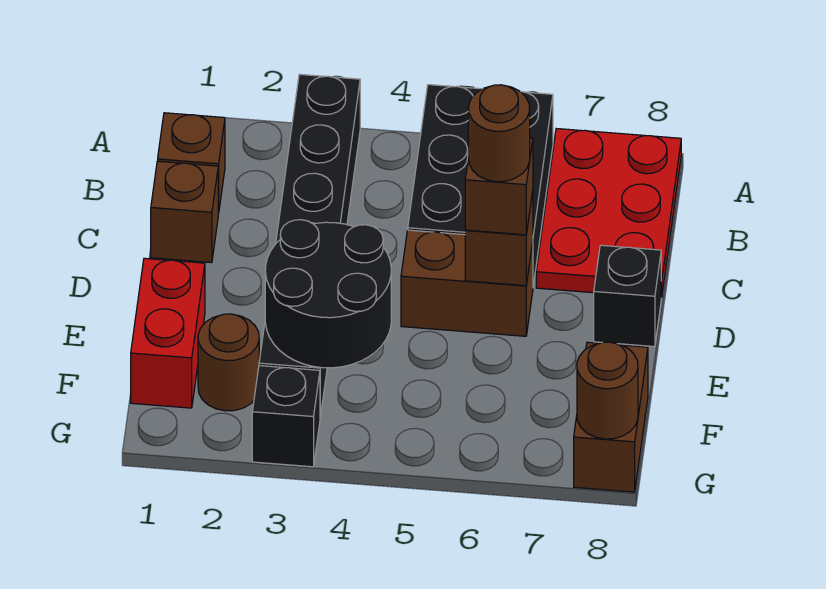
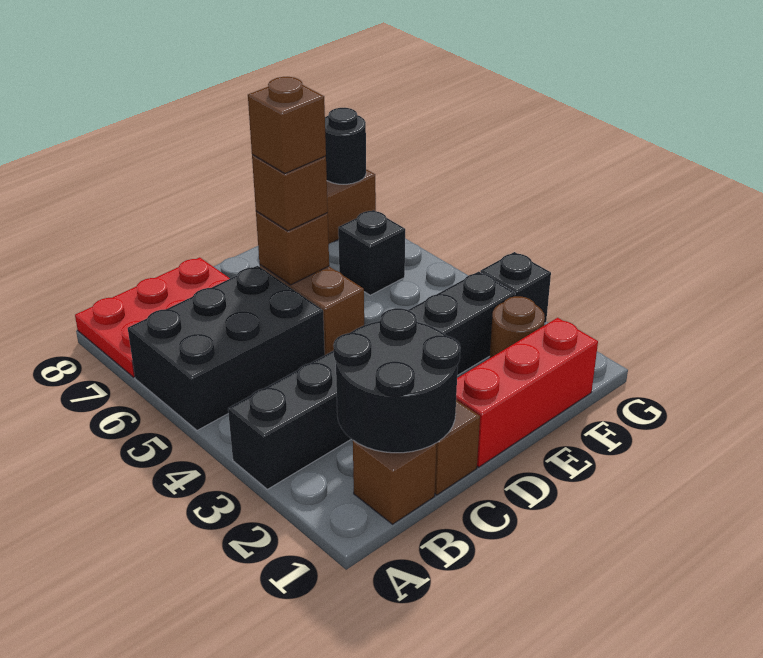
brown round brick D6 level 4 -> brown brick D6 level 4
black brick D8 level 1 -> black brick F6 level 1
red brick E1:F1 level 1 -> red brick D1:F1 level 1
black round brick E3:F4 level 2 -> black round brick B1:C2 level 2
brown round brick G8 level 2 -> black round brick G8 level 2

